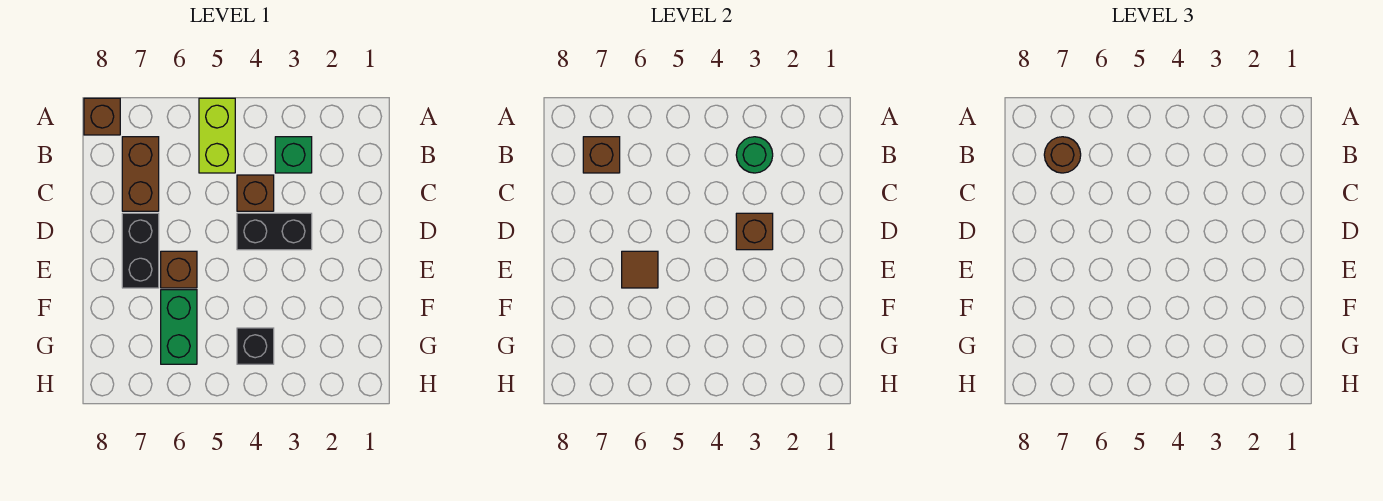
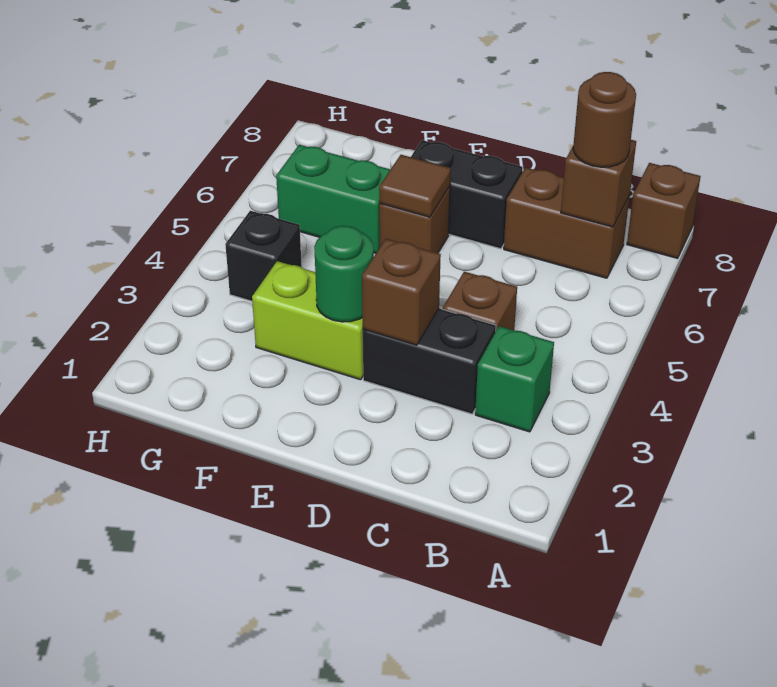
lime brick A5:B5 level 1 -> lime brick E3:F3 level 1
green round brick B3 level 2 -> green round brick E3 level 2
black brick D3:D4 level 1 -> black brick C3:D3 level 1

